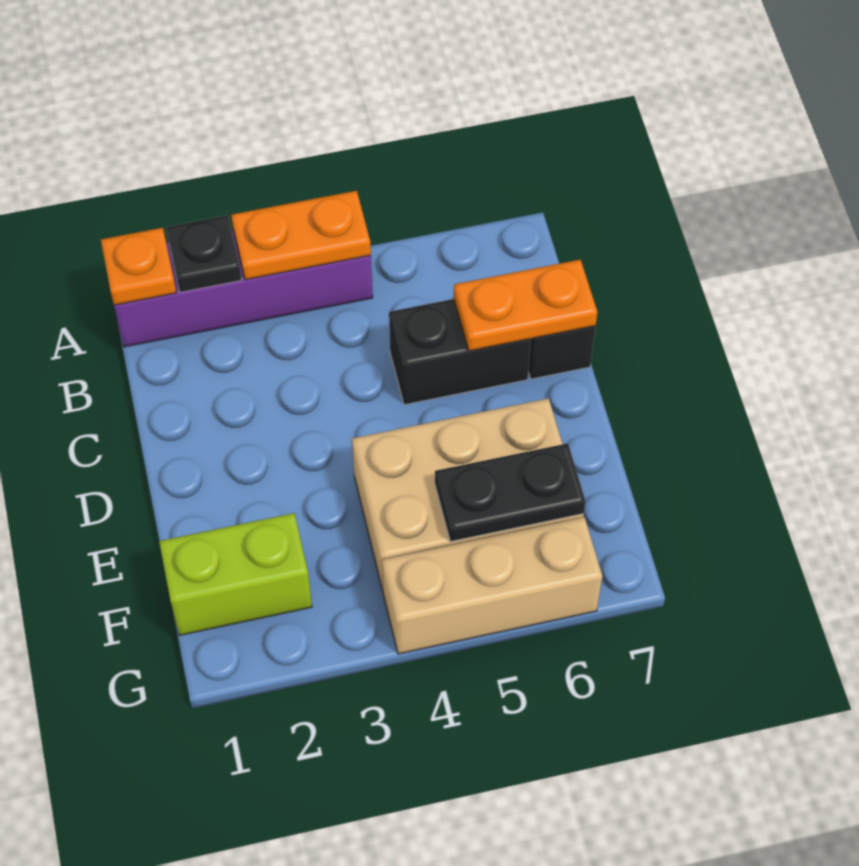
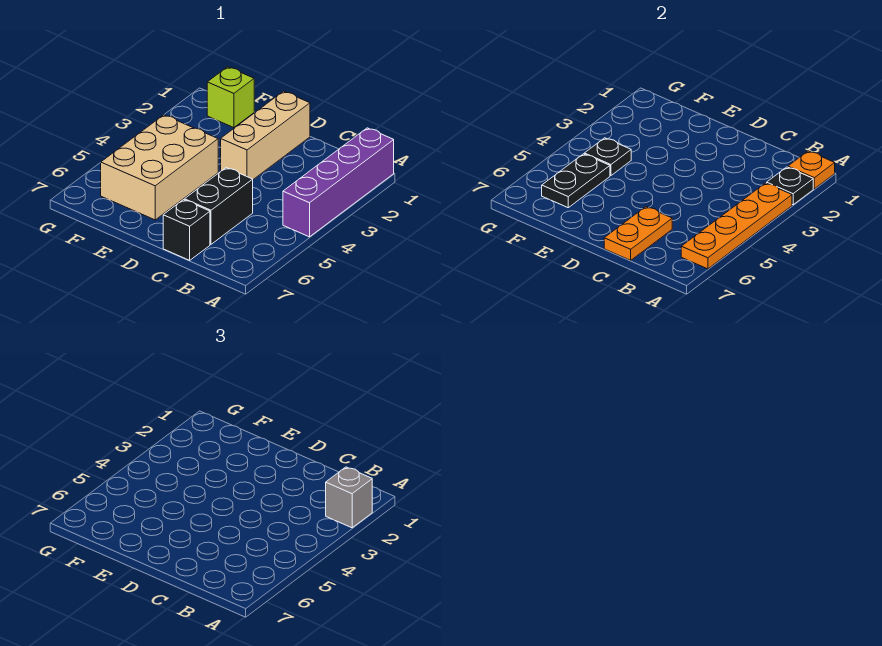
none -> grey brick A2 level 3
orange plate A3:A4 level 2 -> orange plate A3:A6 level 2
lime brick F1:F2 level 1 -> lime brick F1 level 1
none -> black plate F4 level 2
tan brick G4:G6 level 1 -> tan brick D1:D3 level 1

